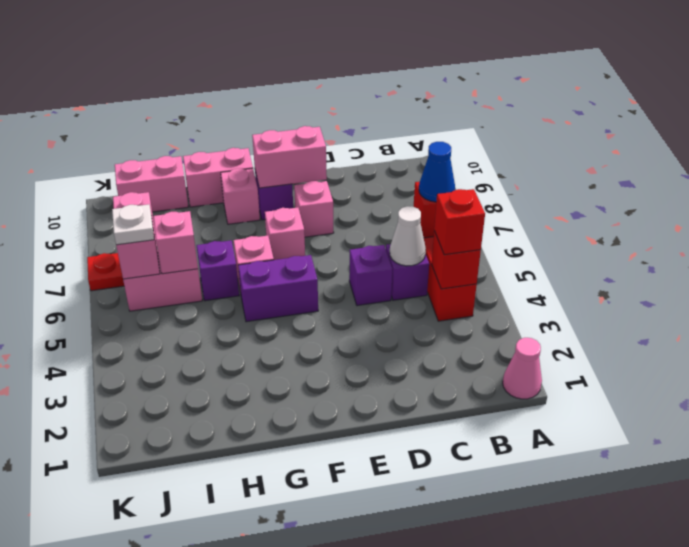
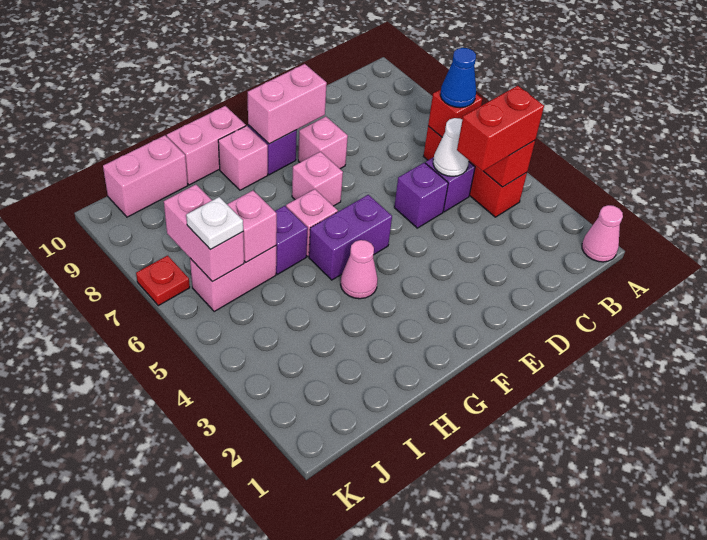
red brick B4 level 3 -> red brick B4:C4 level 3
none -> pink cone G4 level 1

